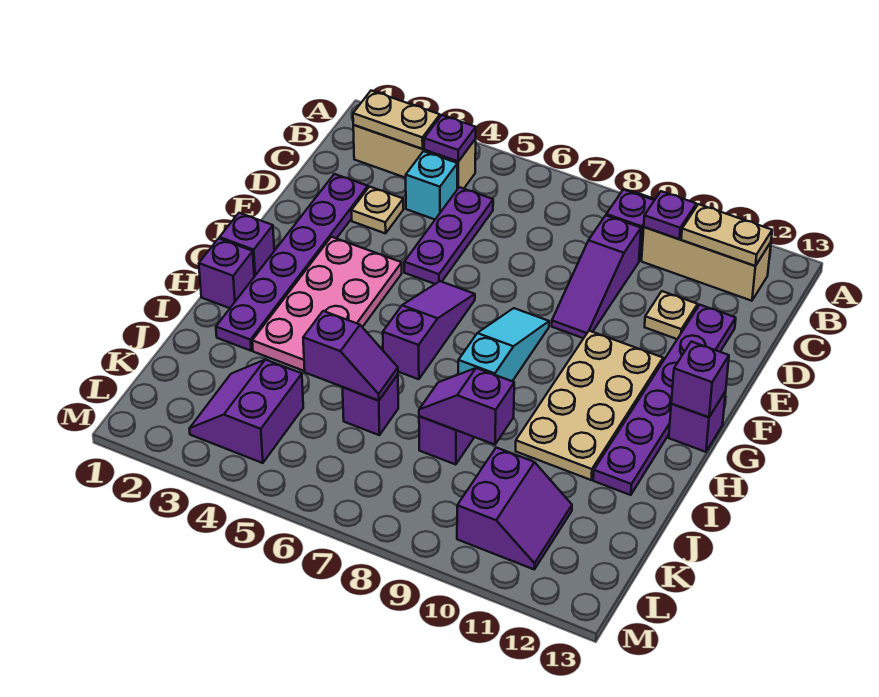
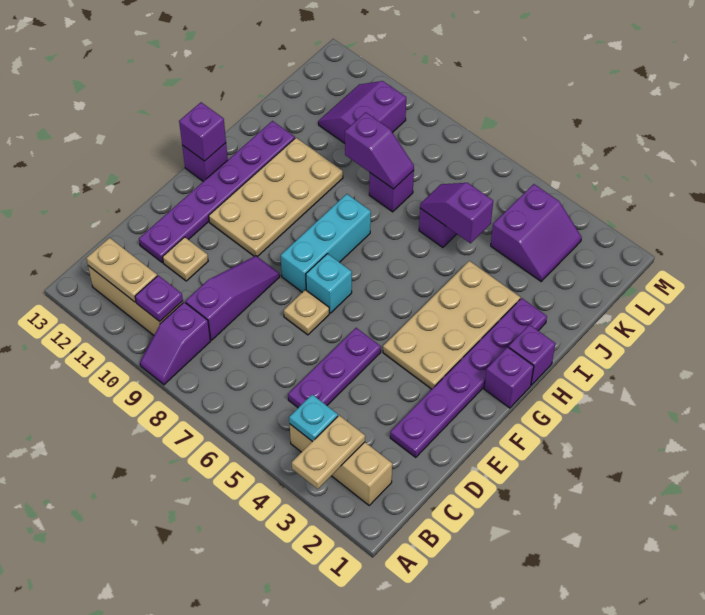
tan plate B2:B3 level 2 -> tan plate A3:B3 level 2
purple plate B4 level 2 -> cyan plate B4 level 2
cyan brick C4 level 1 -> cyan brick F7 level 1
tan plate D3 level 1 -> tan plate E7 level 1
pink plate F3:I4 level 1 -> tan plate F3:I4 level 1
purple slope F6:H6 level 1 top H -> none
cyan slope F8:H8 level 1 top H -> cyan brick F8:H8 level 1

